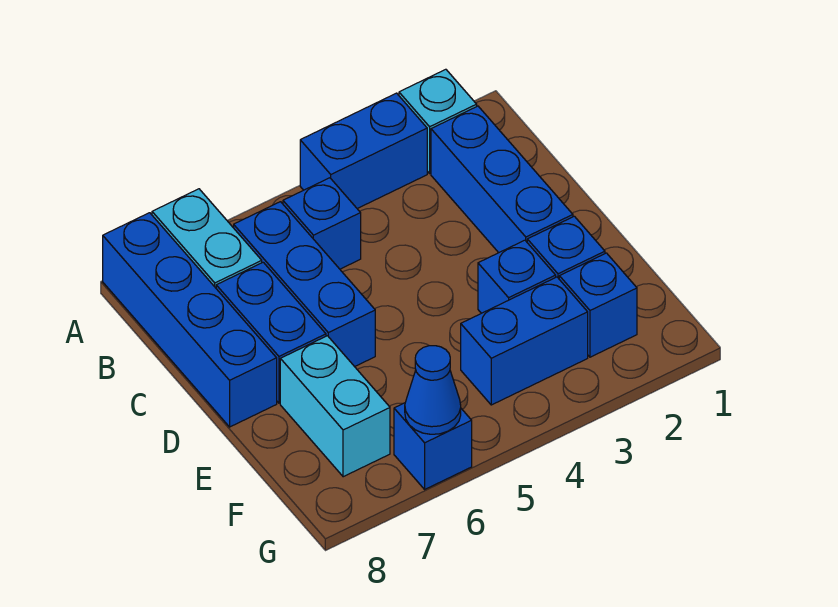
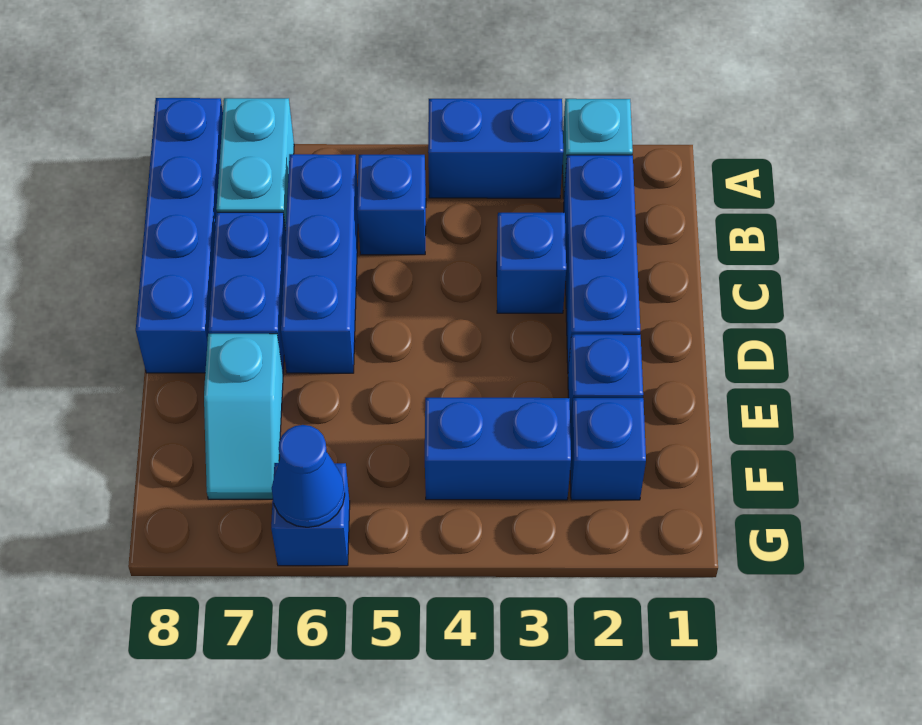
blue brick E3 level 1 -> blue brick C3 level 1
cyan brick E7:F7 level 1 -> cyan slope E7:F7 level 1 top E

